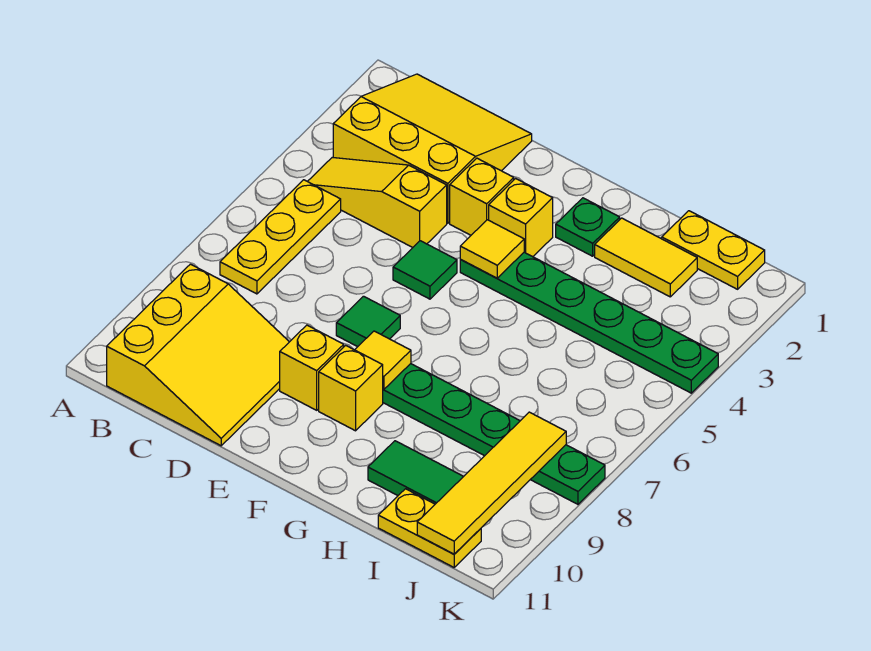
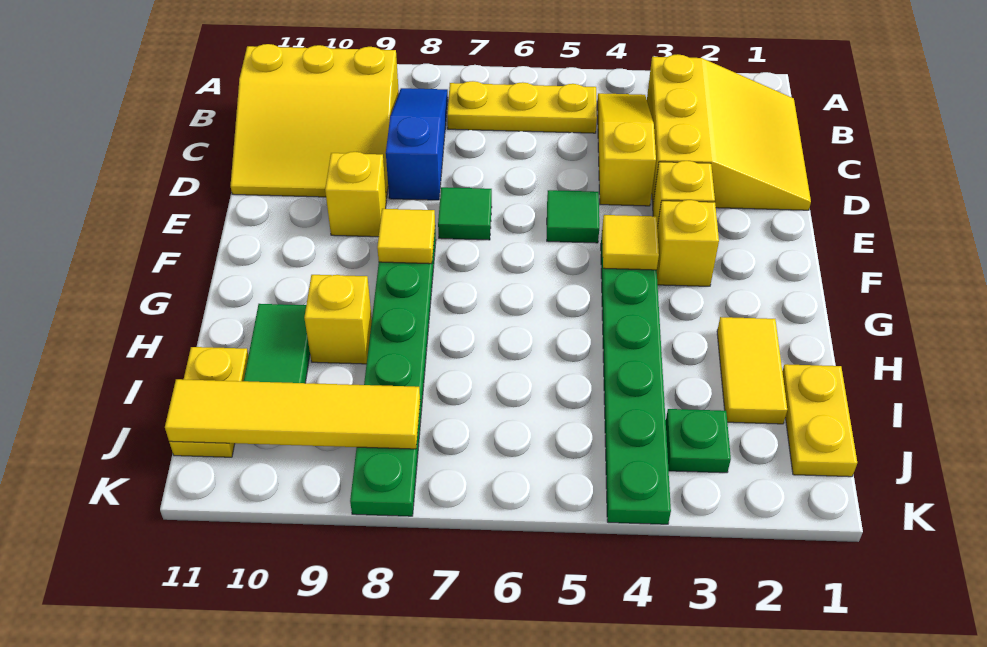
none -> blue slope B8:D8 level 1 top D
yellow brick F9 level 1 -> yellow brick H9 level 1
green plate G2 level 1 -> green plate J3 level 1

